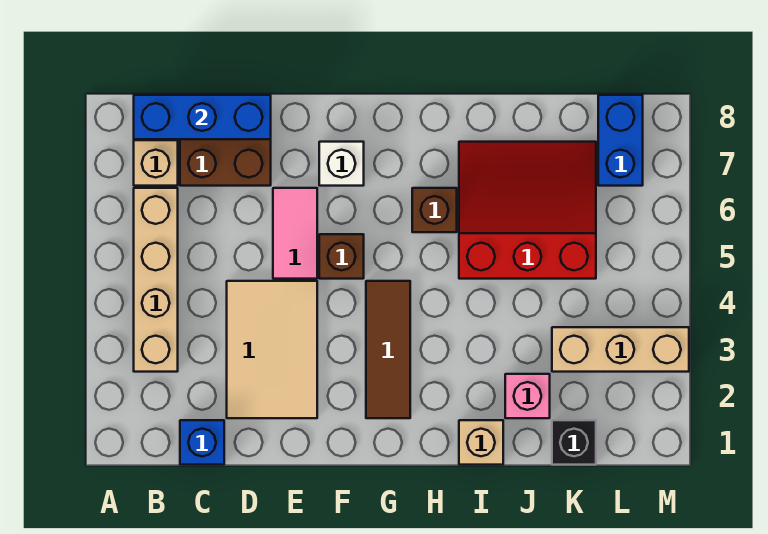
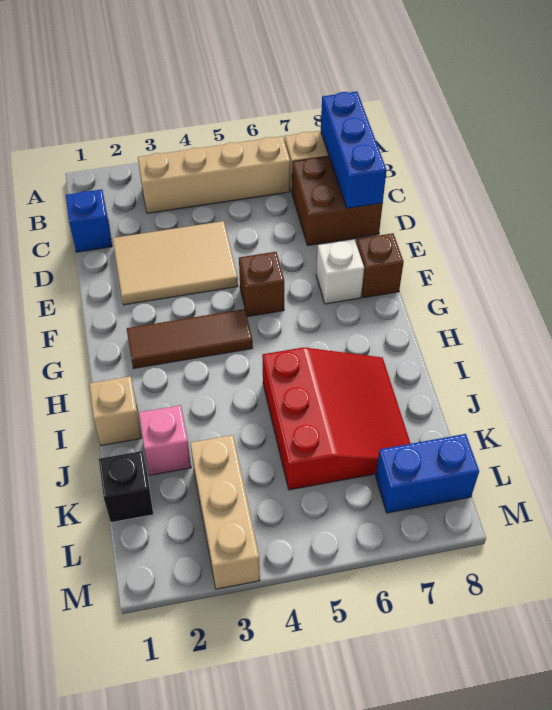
pink tile E5:E6 level 1 -> none
brown brick H6 level 1 -> brown brick F8 level 1

